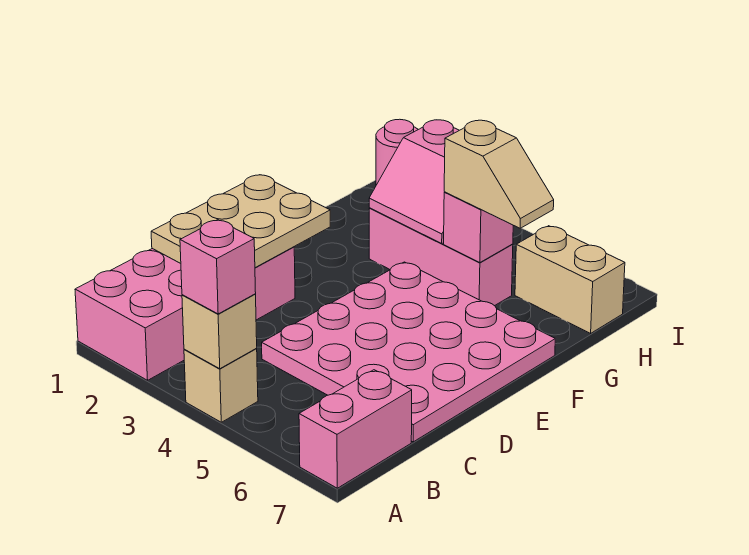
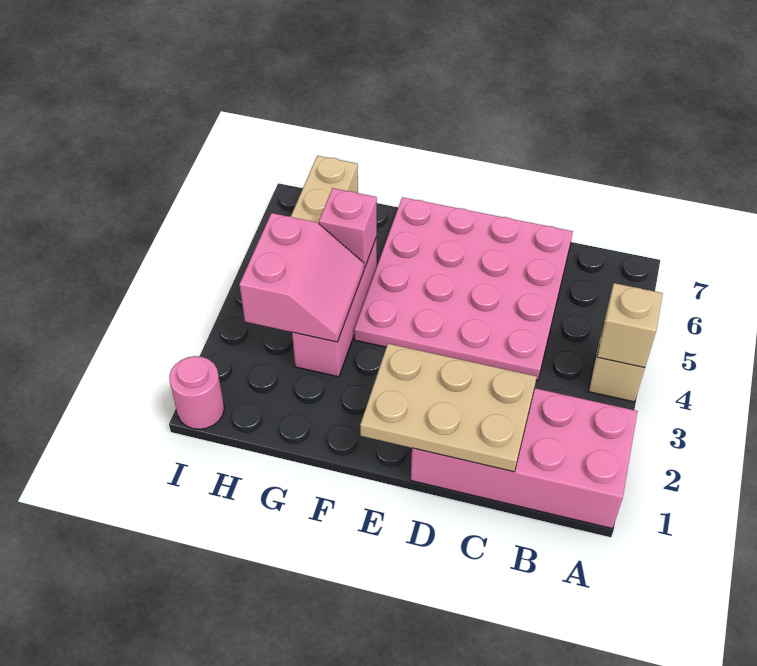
pink brick A4 level 3 -> none
pink brick A7:B7 level 1 -> none
tan slope G5:G6 level 3 top 5 -> none

